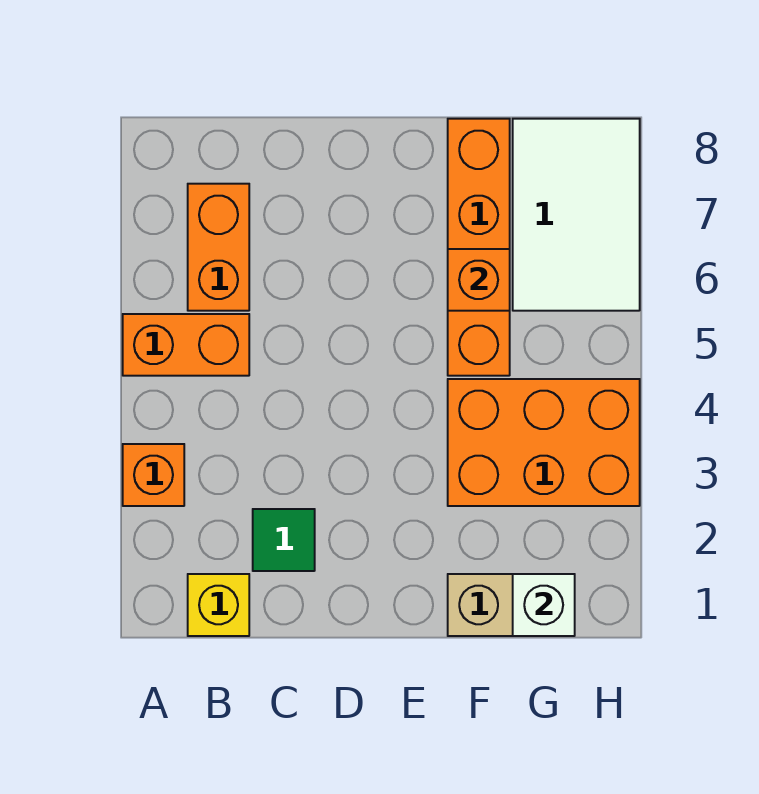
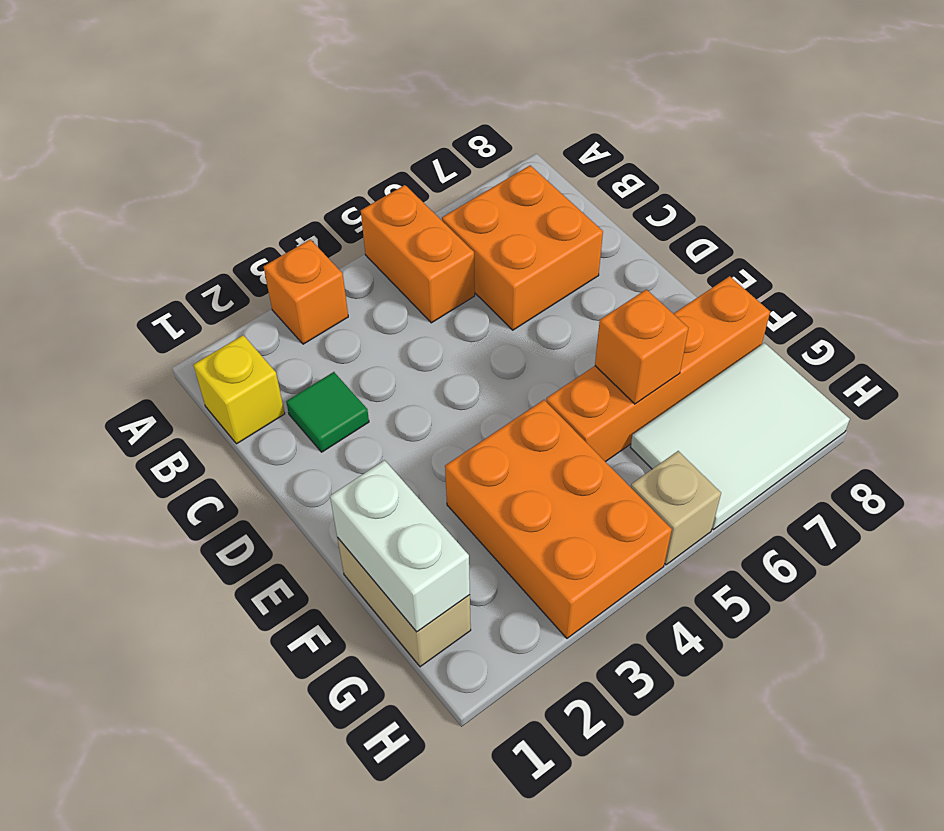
orange brick B6:B7 level 1 -> orange brick B6:C7 level 1
white brick G1 level 2 -> white brick F1:G1 level 2
none -> tan brick H5 level 1

